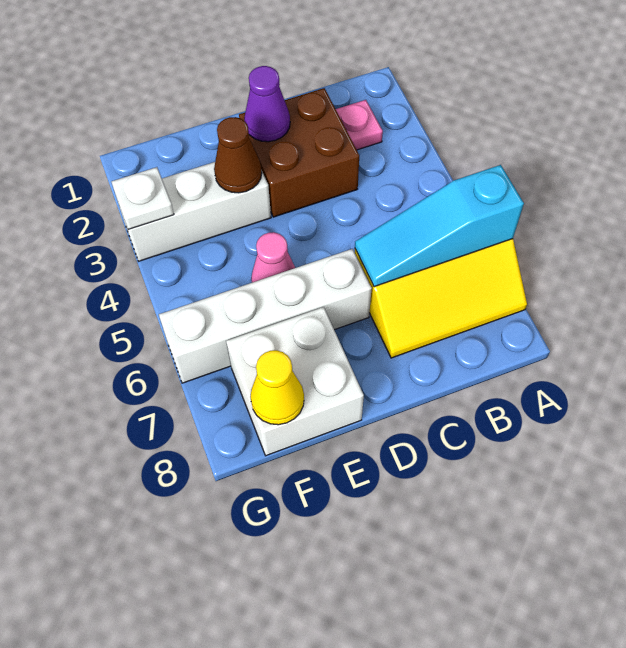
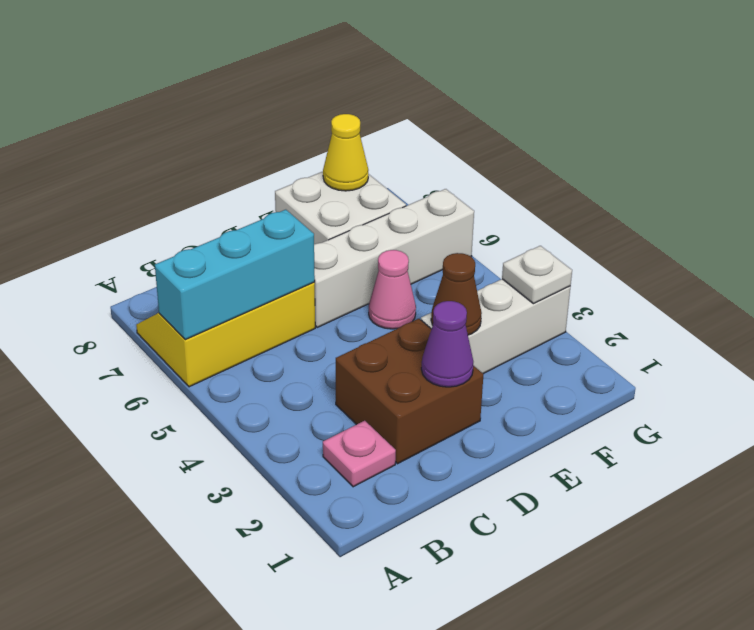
cyan slope A6:C6 level 2 top A -> cyan brick A6:C6 level 2

